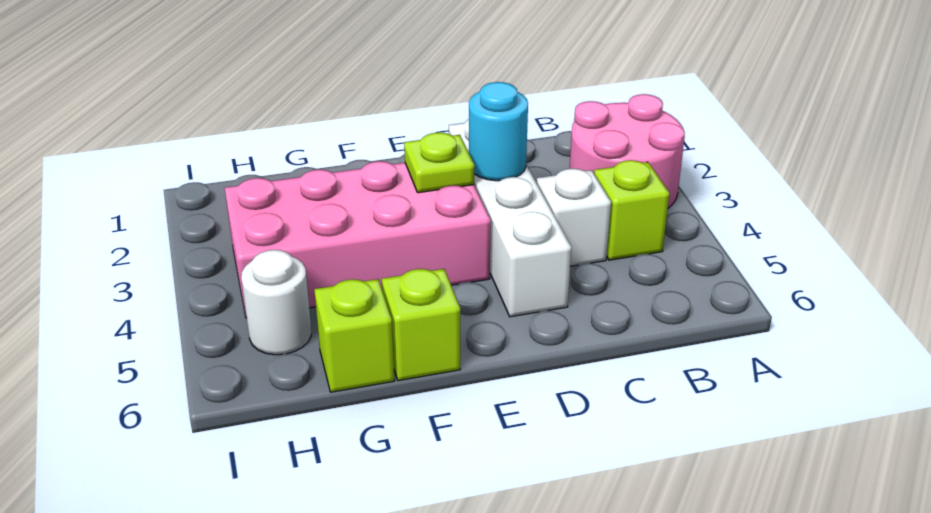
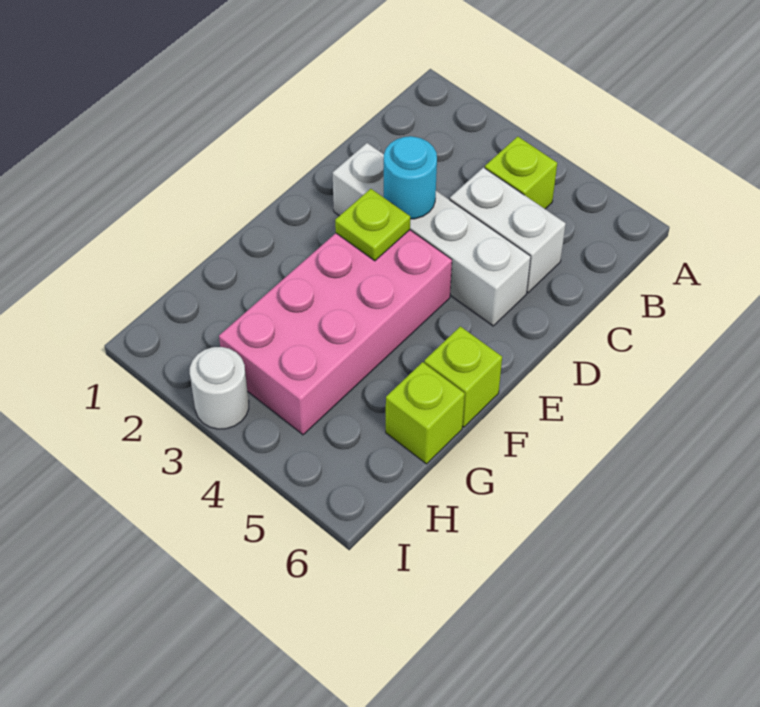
pink round brick A2:B3 level 1 -> none
white brick C4 level 1 -> white brick C4:C5 level 1
white round brick H5 level 1 -> white round brick I3 level 1

